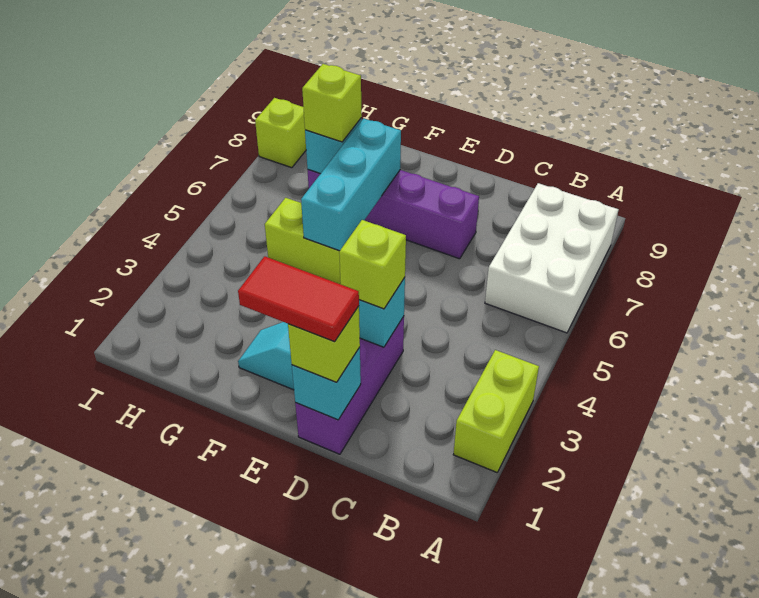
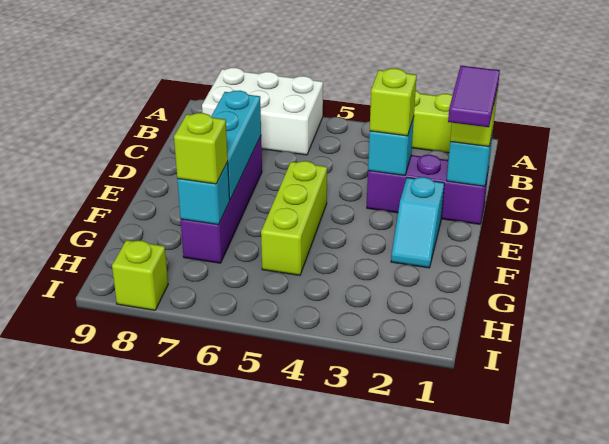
red tile D1:E1 level 4 -> purple tile D1:E1 level 4
cyan brick F5:F7 level 2 -> cyan brick D7:F7 level 2

